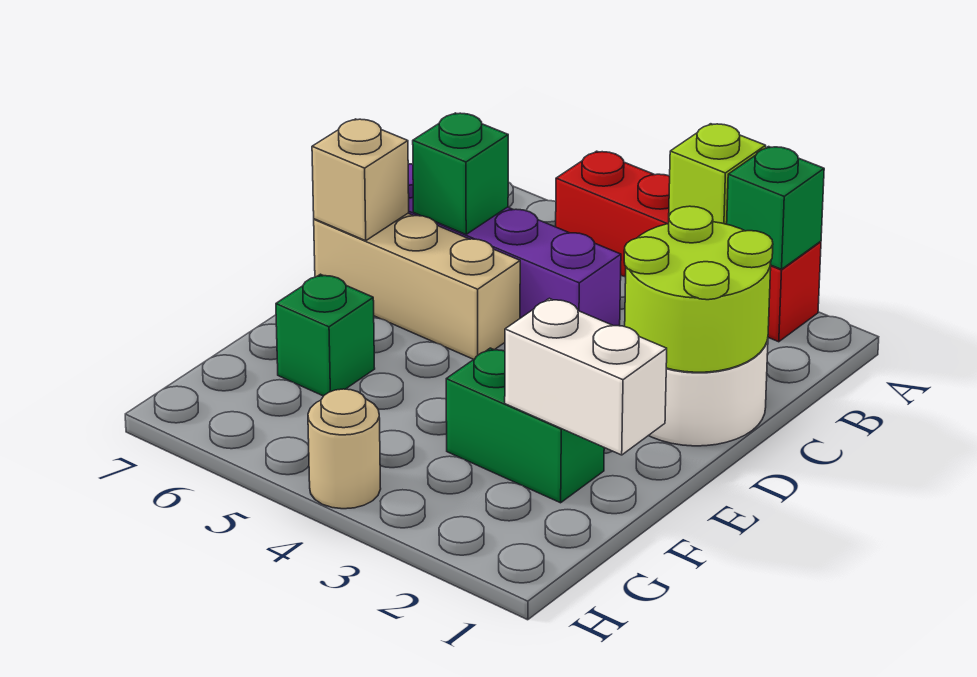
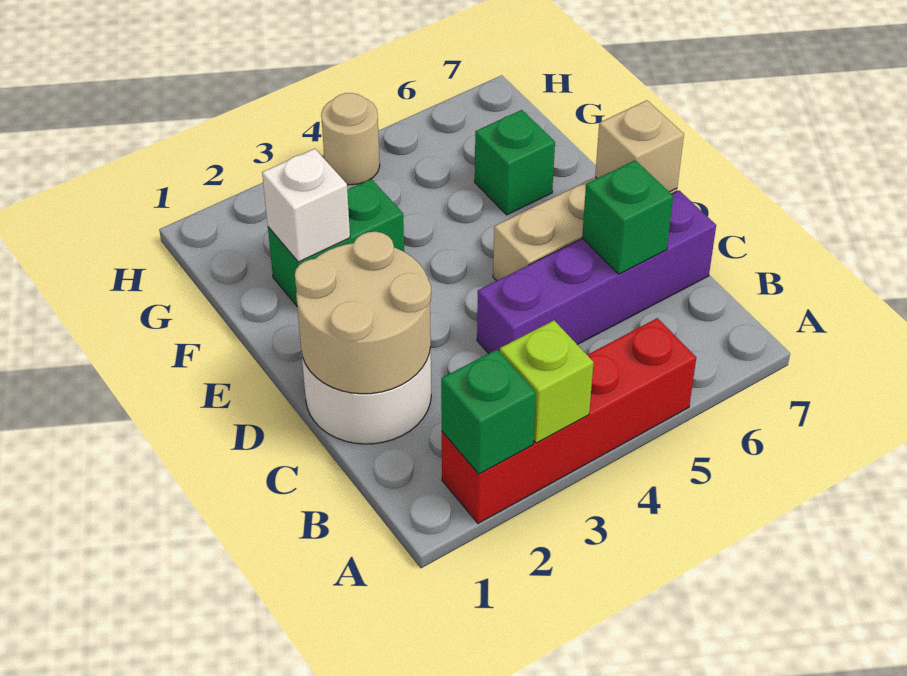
lime round brick C1:D2 level 2 -> tan round brick C1:D2 level 2
white brick F1:F2 level 2 -> white brick F2 level 2

